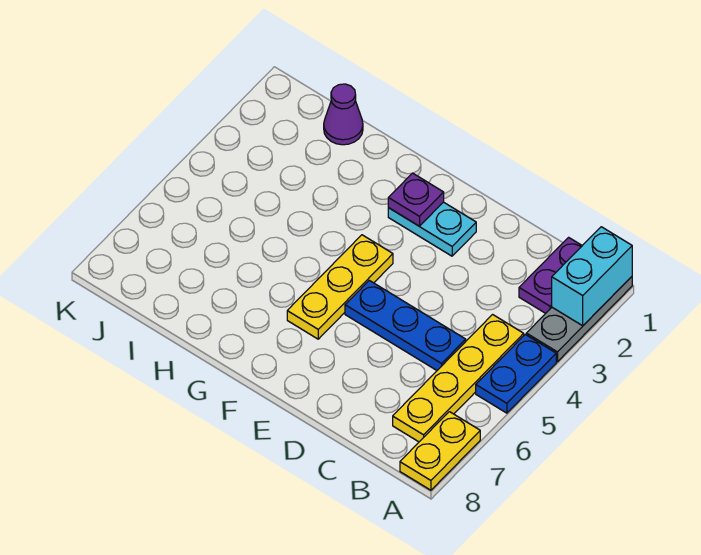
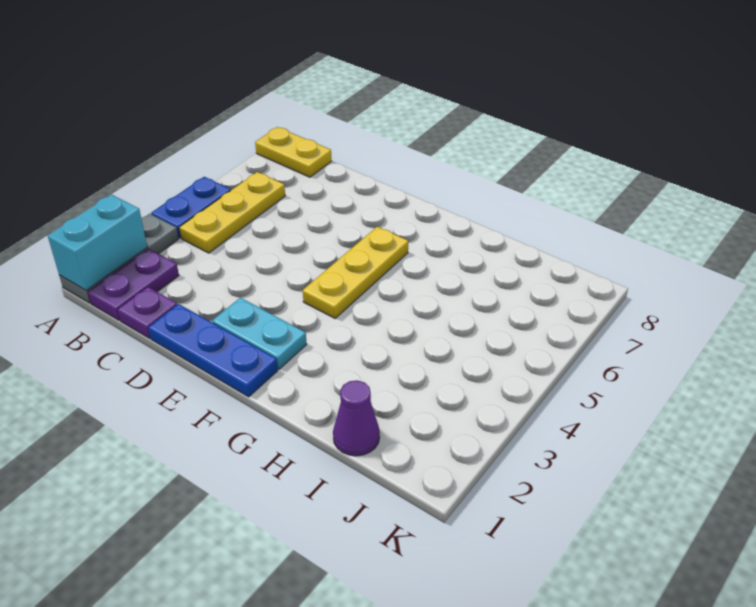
yellow plate A7:A8 level 1 -> yellow plate A8:B8 level 1
yellow plate B4:B7 level 1 -> yellow plate B4:B6 level 1
blue plate C5:E5 level 1 -> blue plate D1:F1 level 1
purple plate F2 level 2 -> purple plate C1 level 1

